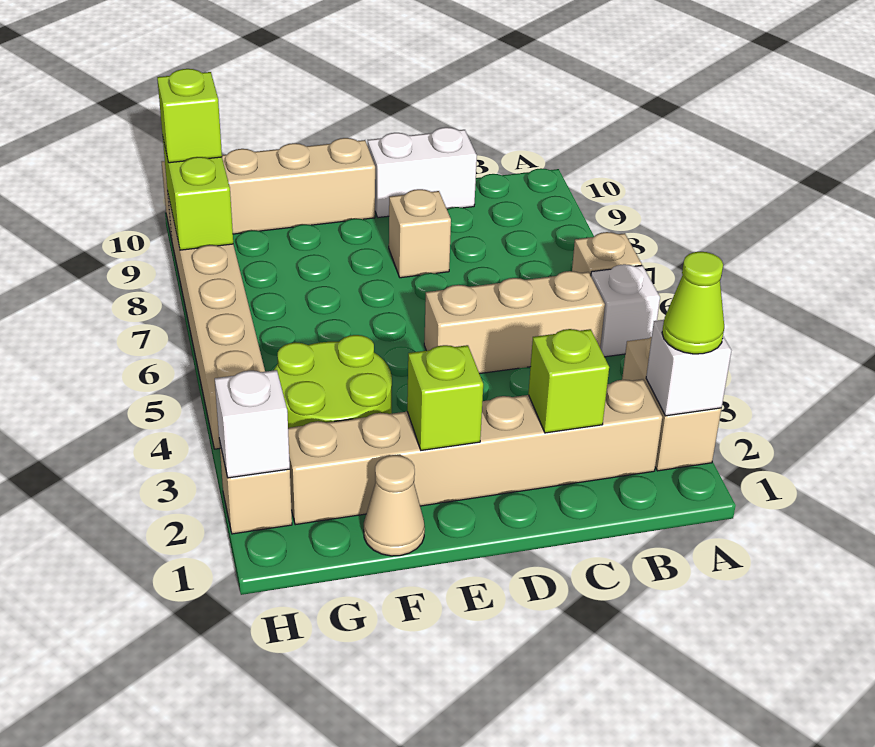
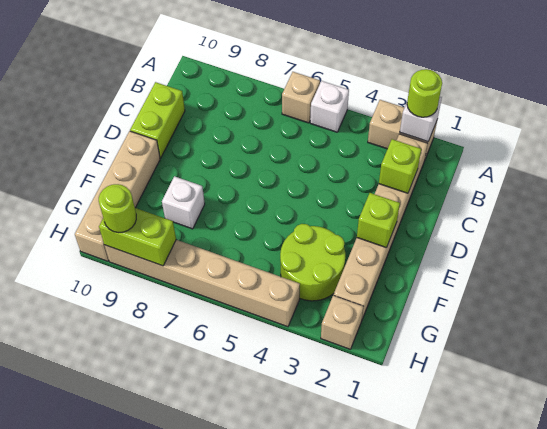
lime cone A2 level 3 -> lime round brick A2 level 3
tan brick B5:D5 level 1 -> none
white brick C10:D10 level 1 -> lime brick C10:D10 level 1
tan brick D8 level 1 -> none
tan cone F1 level 1 -> none
white brick H2 level 2 -> white brick F8 level 1
lime brick H9 level 3 -> lime round brick H9 level 3

